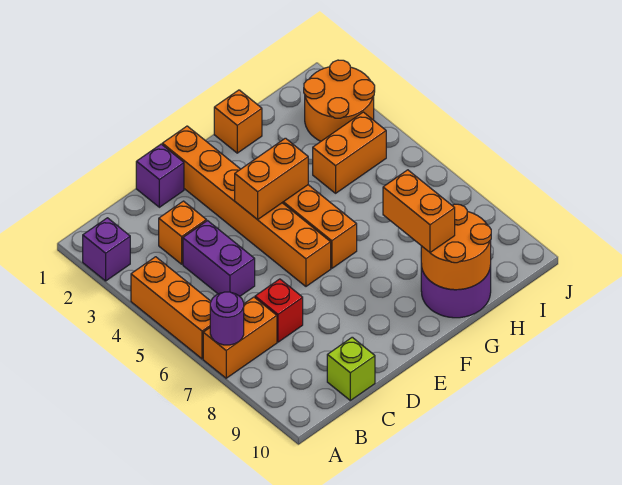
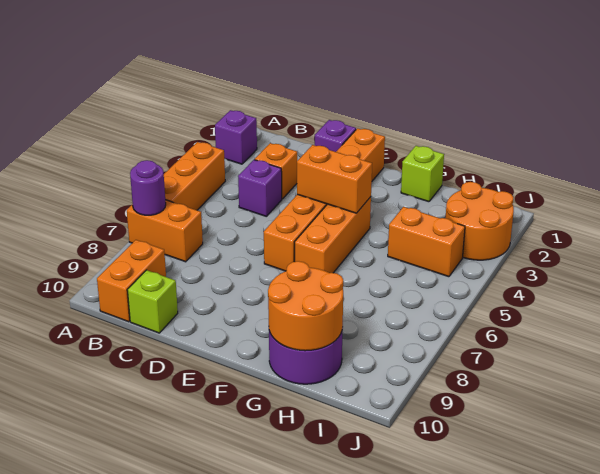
purple brick C4:C5 level 1 -> purple brick C4 level 1
red brick C7 level 1 -> none
orange brick G1 level 1 -> lime brick G1 level 1
orange brick G8:G9 level 3 -> orange brick B9:B10 level 1

